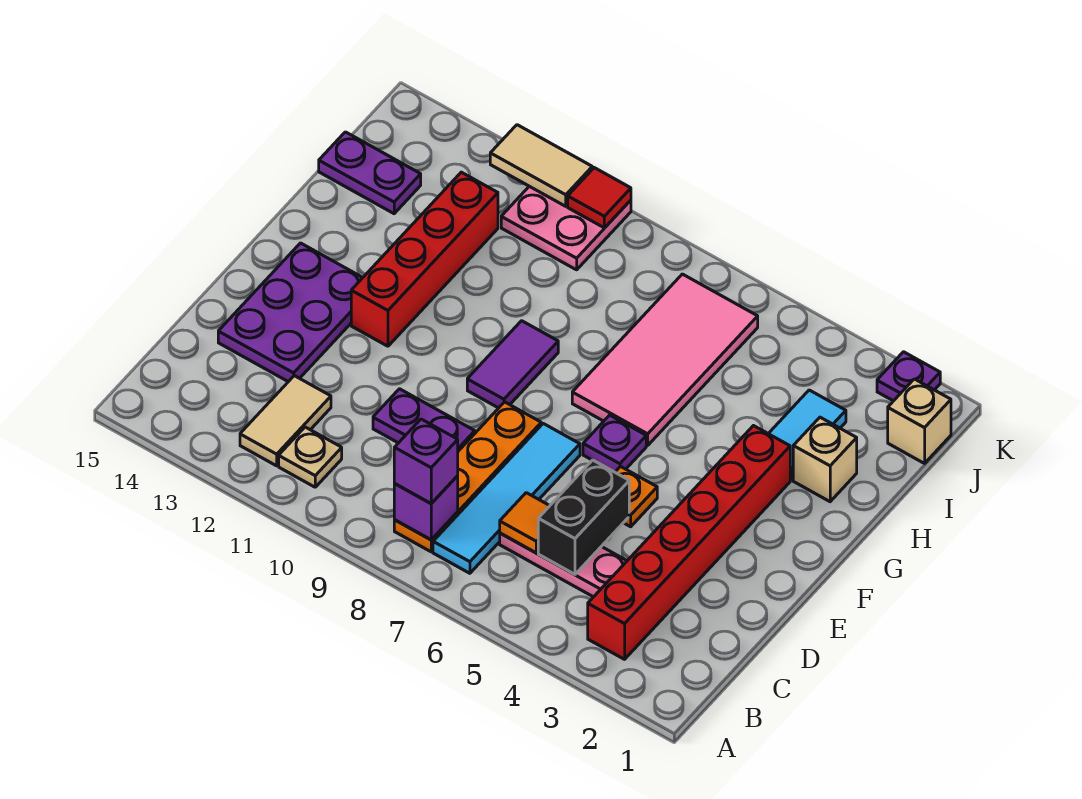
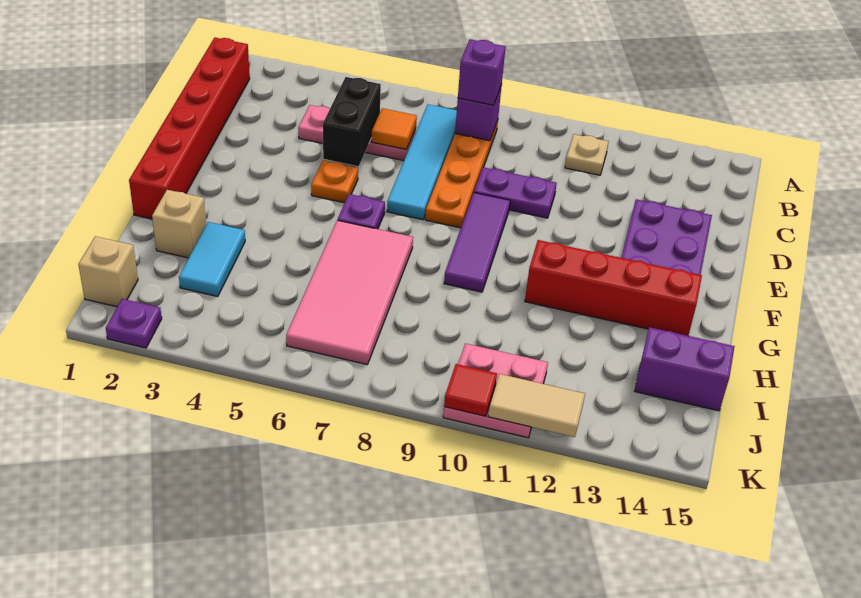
red brick B3:G3 level 1 -> red brick B1:G1 level 1
tan tile B12:C12 level 1 -> none
purple tile F9:G9 level 1 -> purple tile E9:G9 level 1
red brick F12:I12 level 1 -> red brick G11:G14 level 1
purple plate I14:I15 level 1 -> purple brick I14:I15 level 1

